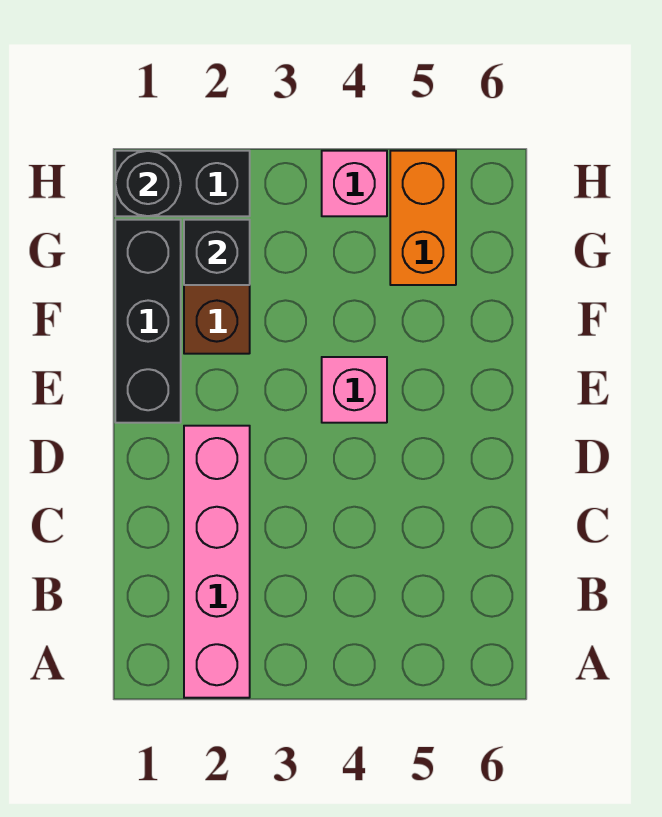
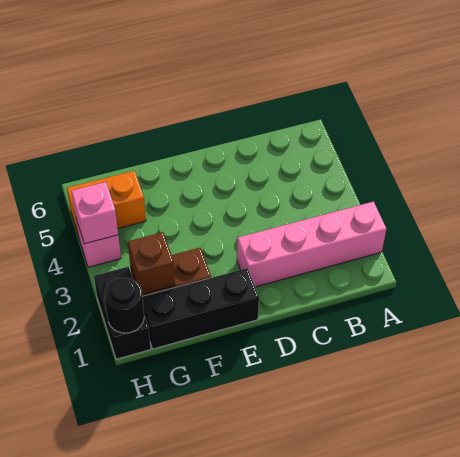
pink brick E4 level 1 -> pink brick H4 level 2
black brick G2 level 2 -> brown brick G2 level 2

